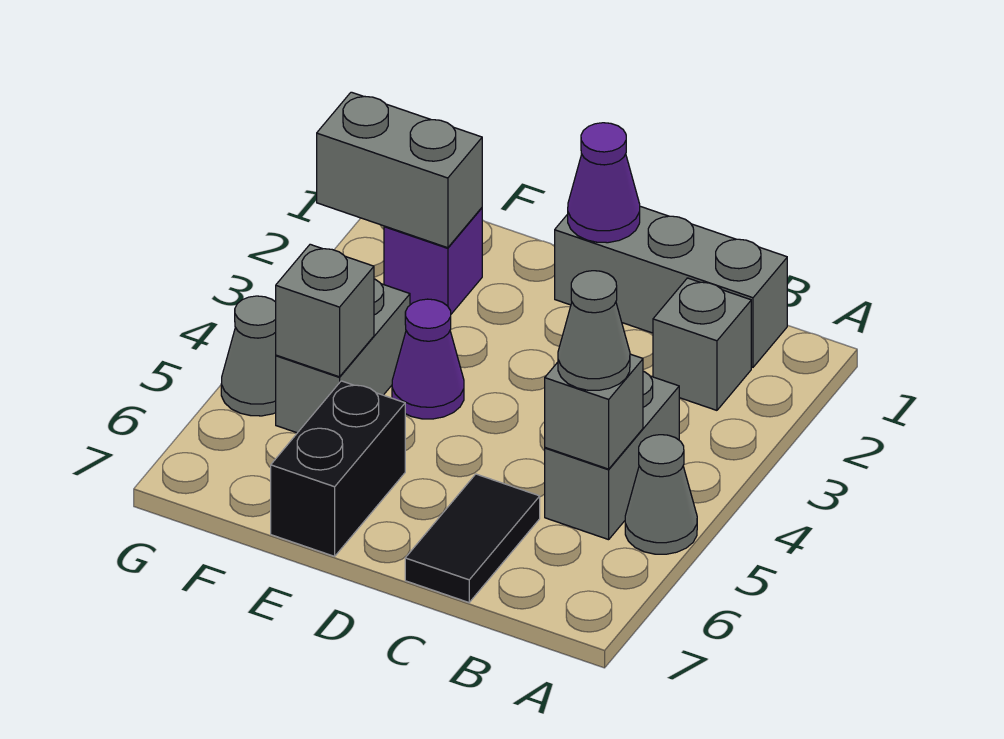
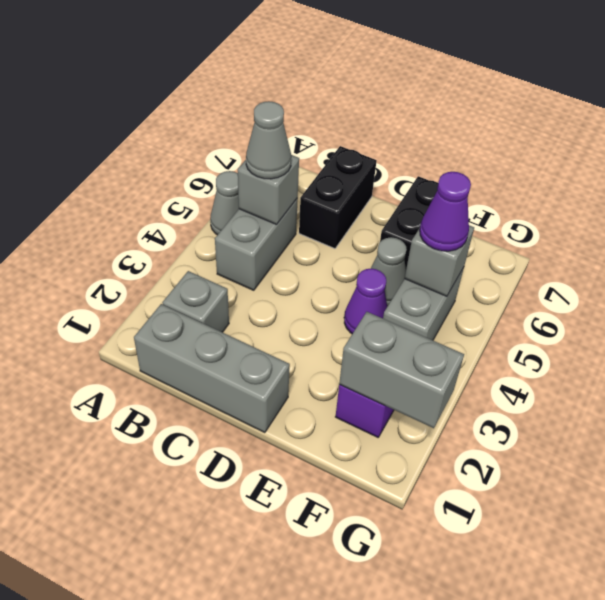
black tile C6:C7 level 1 -> black brick C6:C7 level 1
purple cone D1 level 2 -> purple cone F5 level 3
grey cone G5 level 1 -> grey cone E5 level 1

